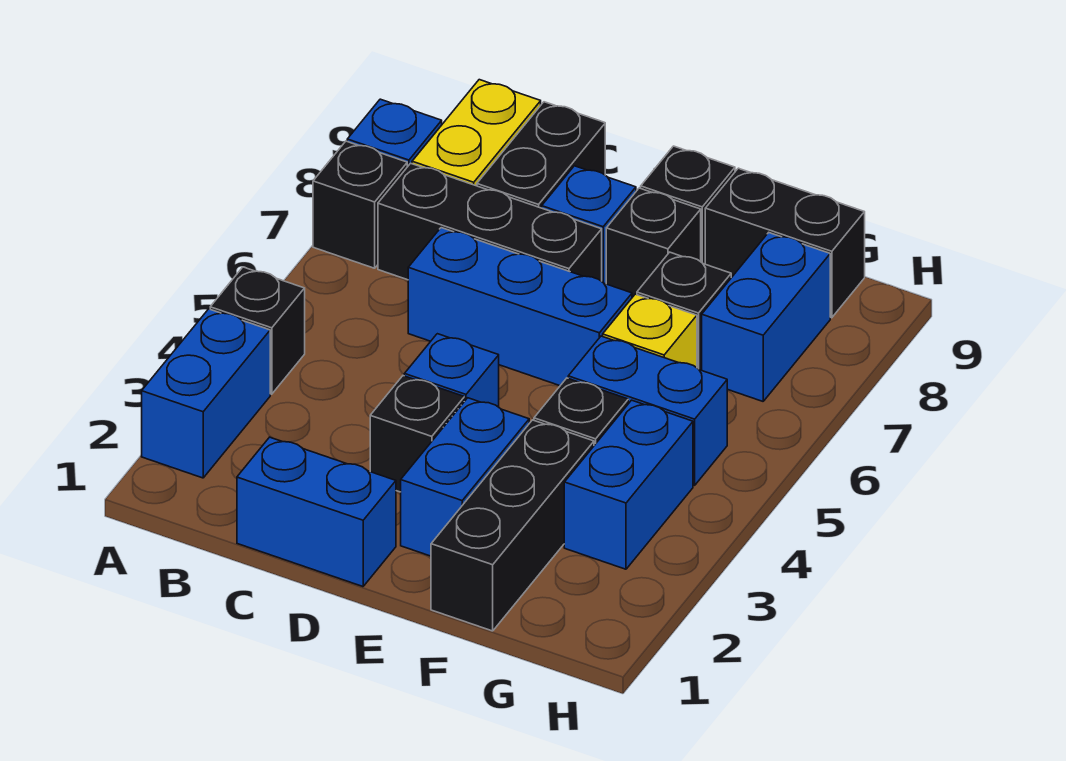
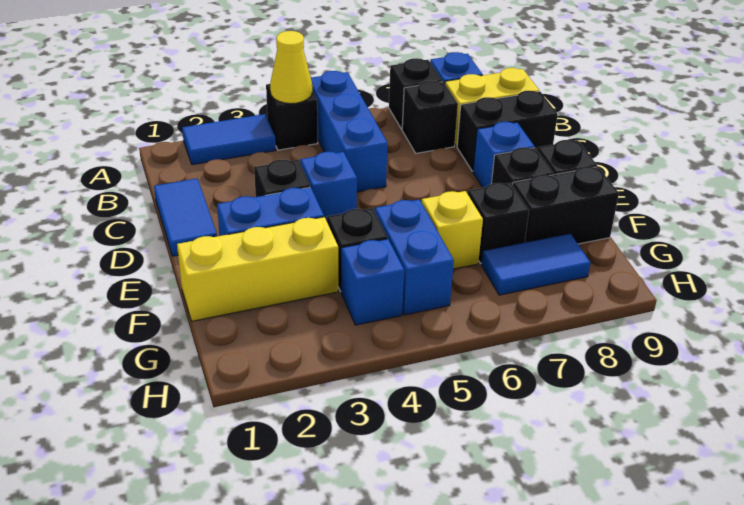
blue brick A2:A3 level 1 -> blue tile A2:A3 level 1
none -> yellow cone A4 level 2
black brick B7:D7 level 1 -> black brick B7 level 1
blue brick C1:D1 level 1 -> blue tile C1:D1 level 1
blue brick C6:E6 level 1 -> blue brick A5:C5 level 1
black brick F1:F3 level 1 -> yellow brick F1:F3 level 1
black brick F9:G9 level 1 -> black brick F8:F9 level 1
blue brick G3:G4 level 1 -> blue brick G4 level 1
blue brick G7:G8 level 1 -> blue tile G7:G8 level 1

